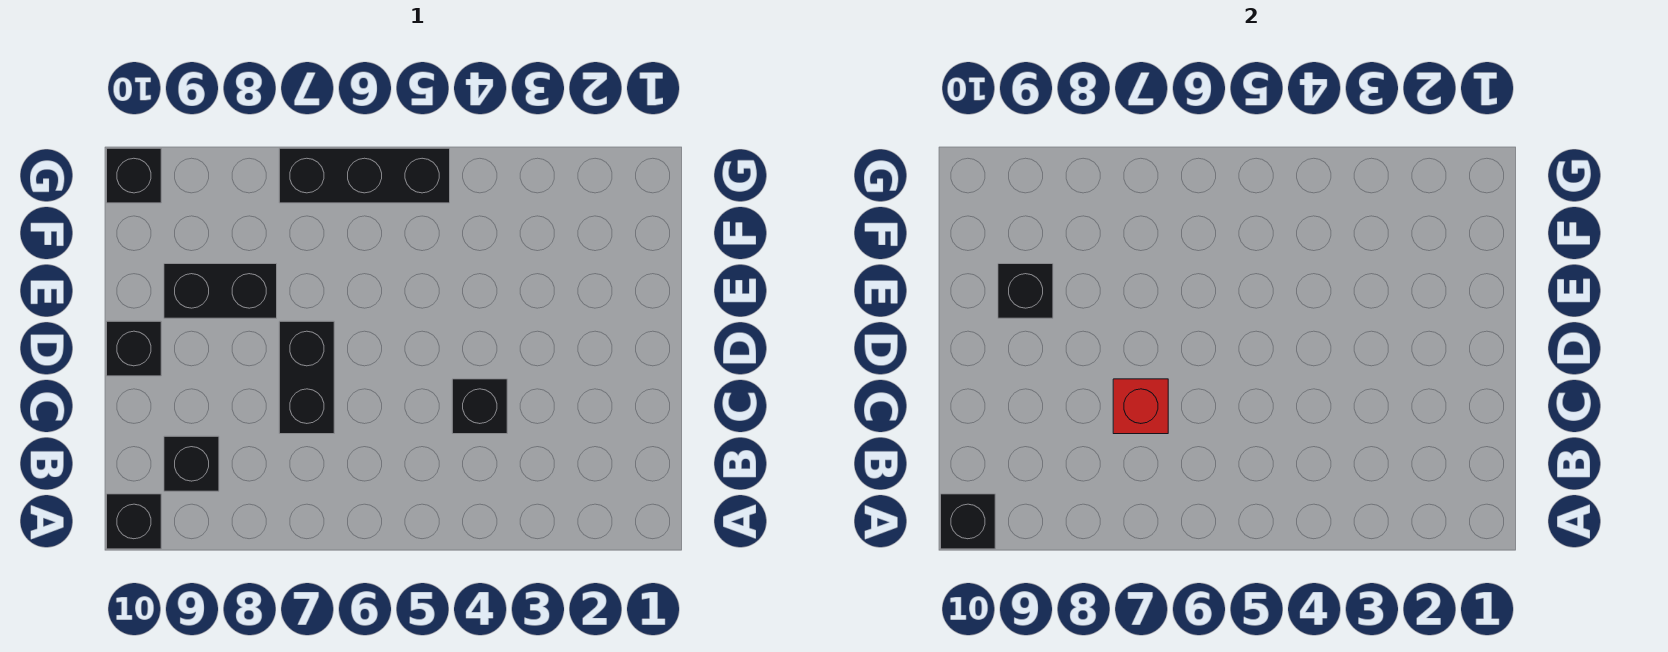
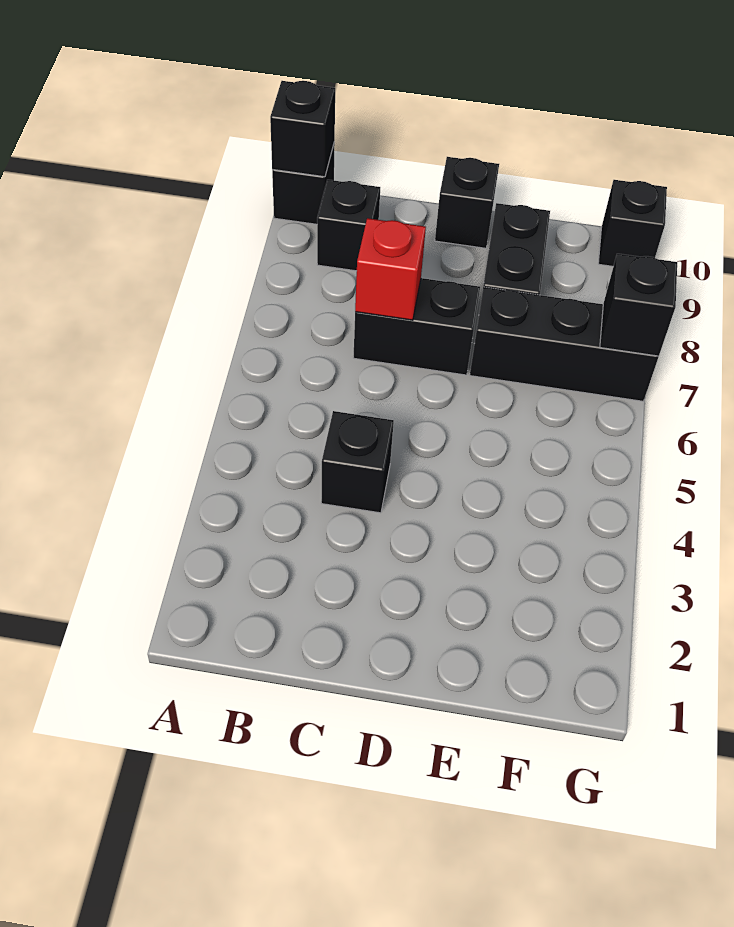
black brick E9 level 2 -> black brick G7 level 2
black brick G5:G7 level 1 -> black brick E7:G7 level 1

